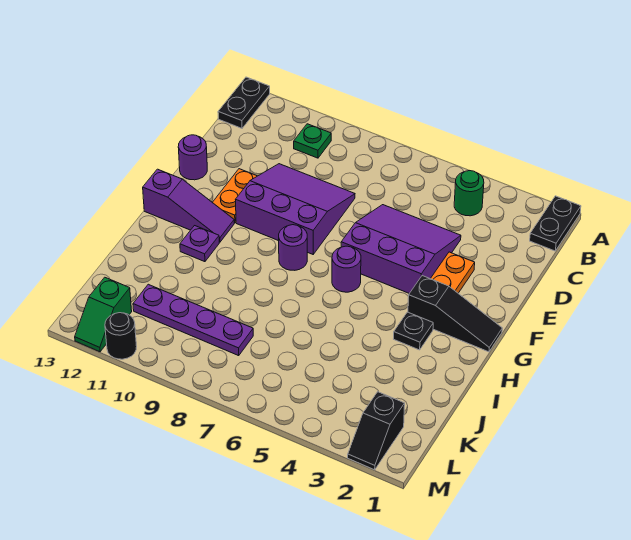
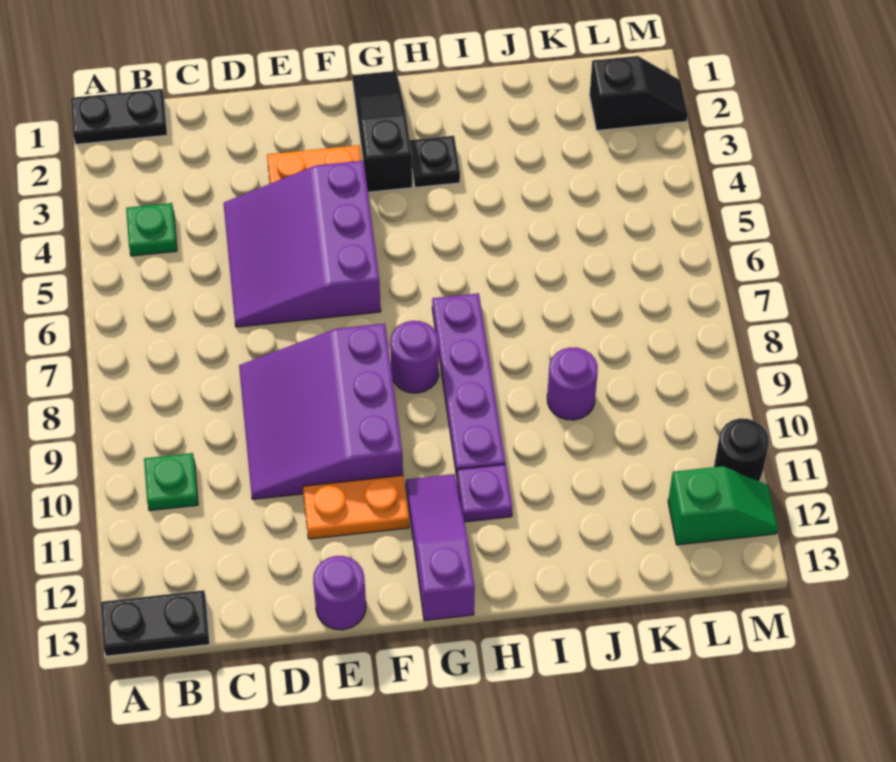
green round brick B4 level 1 -> green plate B4 level 1
purple round brick G6 level 1 -> purple round brick J9 level 1
purple plate K8:K11 level 1 -> purple plate H7:H10 level 1

